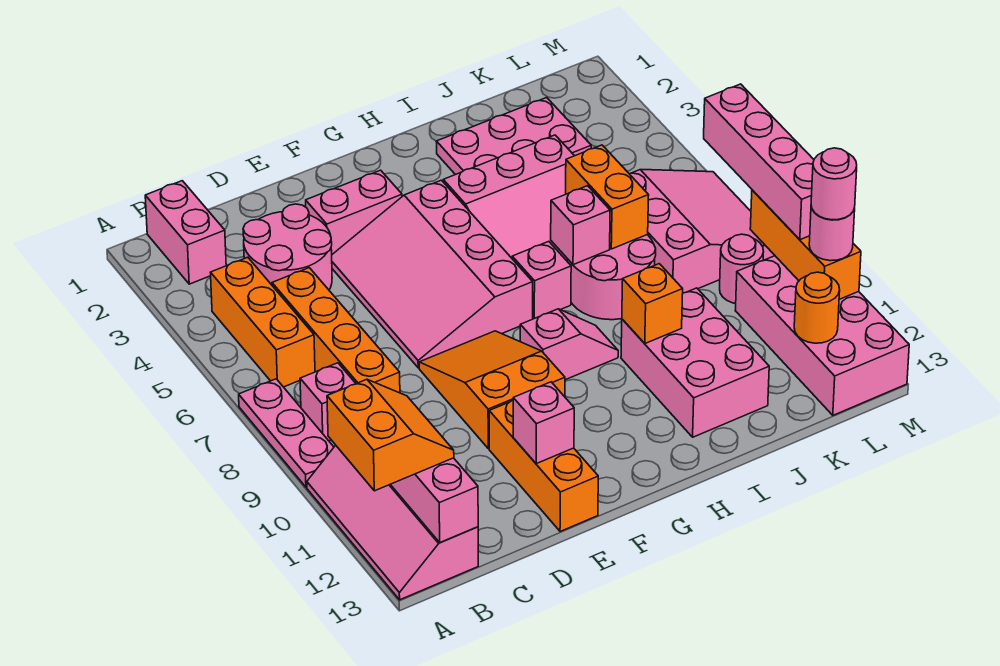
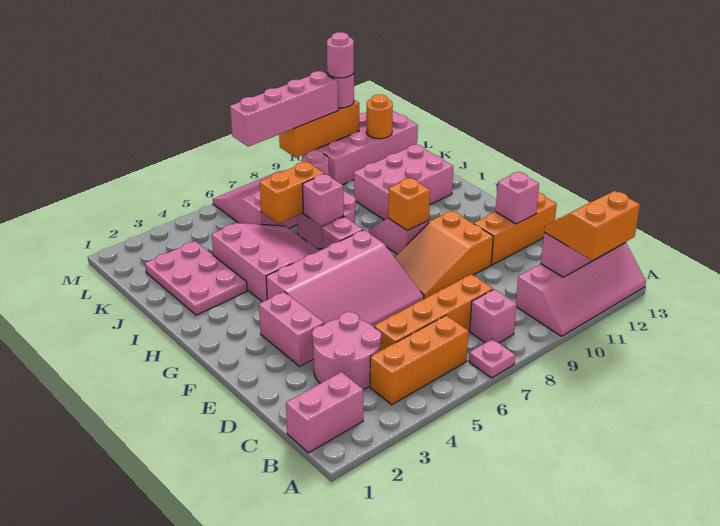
pink plate A7:A9 level 1 -> pink plate A7 level 1
orange brick I10 level 2 -> orange brick G9 level 2

